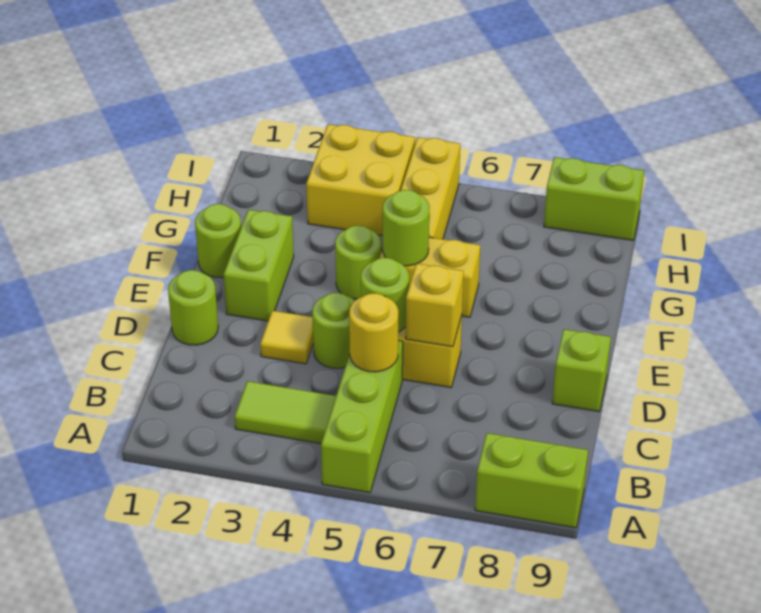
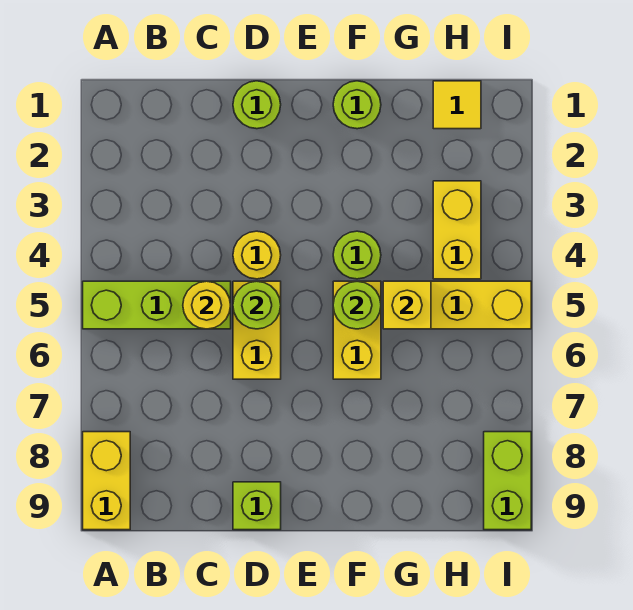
lime brick A8:A9 level 1 -> yellow brick A8:A9 level 1
lime tile B3:B4 level 1 -> none
yellow tile D3 level 1 -> yellow tile H1 level 1
lime round brick D4 level 1 -> yellow round brick D4 level 1
yellow brick D6 level 2 -> yellow brick G5 level 2
lime brick E2:F2 level 1 -> none
yellow brick H3:I4 level 1 -> yellow brick H3:H4 level 1

